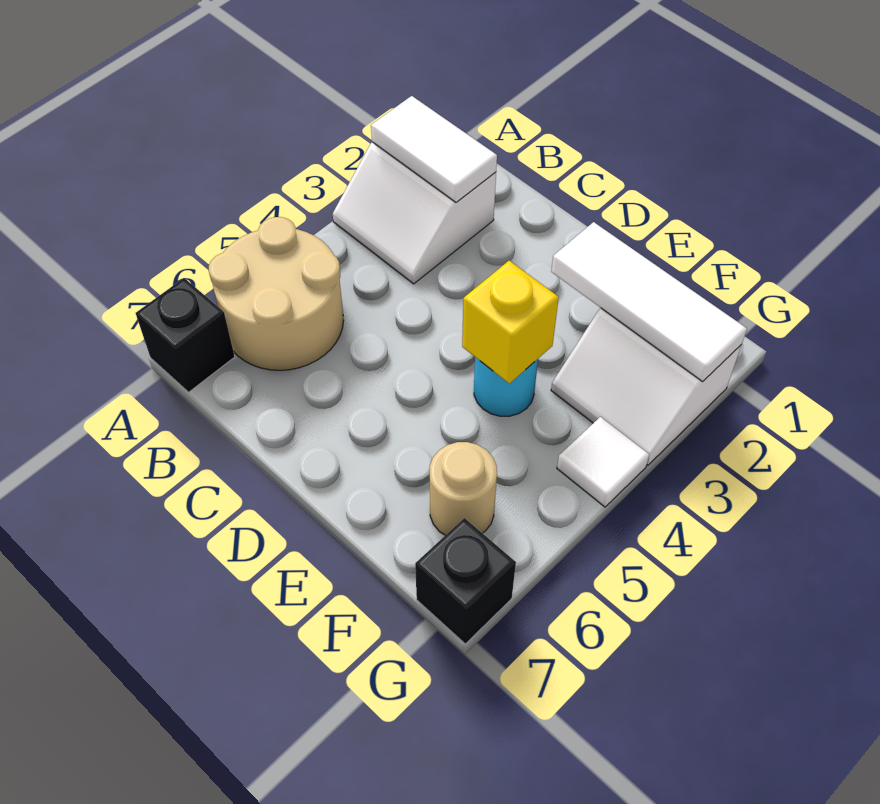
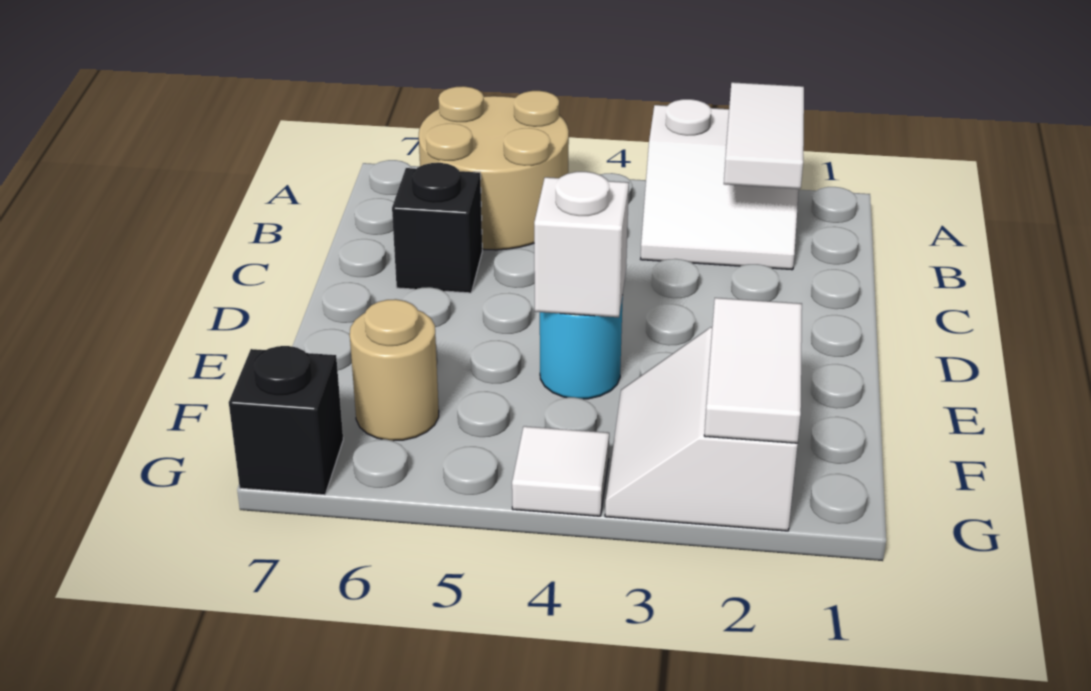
white slope A2:B3 level 1 top 2 -> white slope A2:B3 level 1 top A
black brick A7 level 1 -> black brick C6 level 1
white tile E2:G2 level 2 -> white tile F2:G2 level 2
yellow brick E4 level 2 -> white brick E4 level 2

